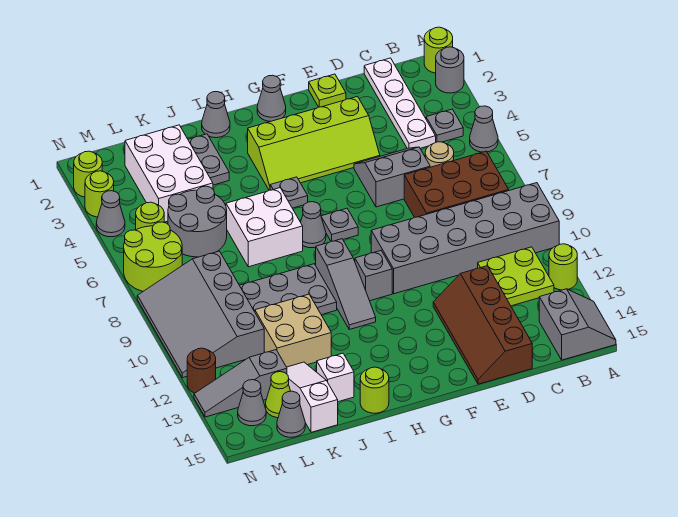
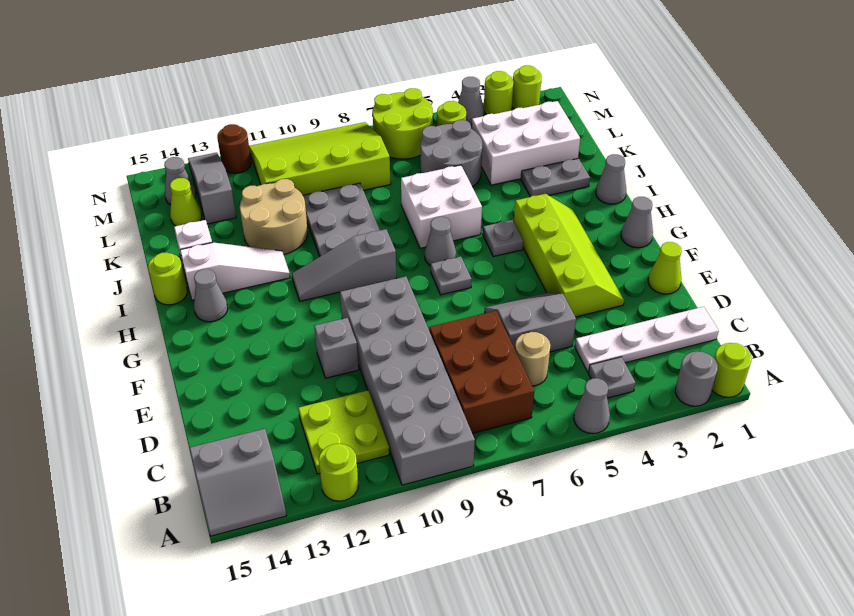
grey slope D5:E6 level 1 top 6 -> grey slope D5:E6 level 1 top D
brown slope D12:E15 level 1 top D -> none
lime plate E1 level 1 -> lime cone E1 level 1
lime slope E3:H4 level 1 top 3 -> lime slope E3:H4 level 1 top 4
grey brick G10 level 1 -> grey brick E11 level 1
tan brick J11:K12 level 1 -> tan round brick J11:K12 level 1
white slope K13:K15 level 1 top 15 -> white slope I12:I14 level 1 top 14
grey slope L8:N11 level 1 top L -> lime slope L8:N11 level 1 top L
grey cone L15 level 1 -> grey cone H14 level 1

